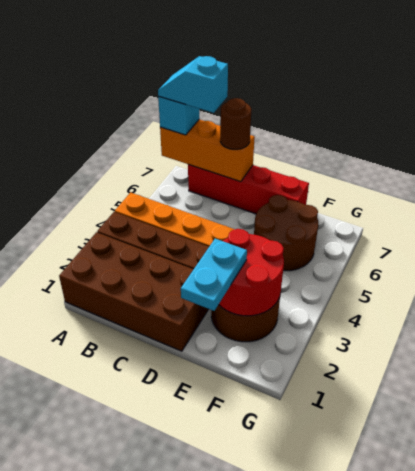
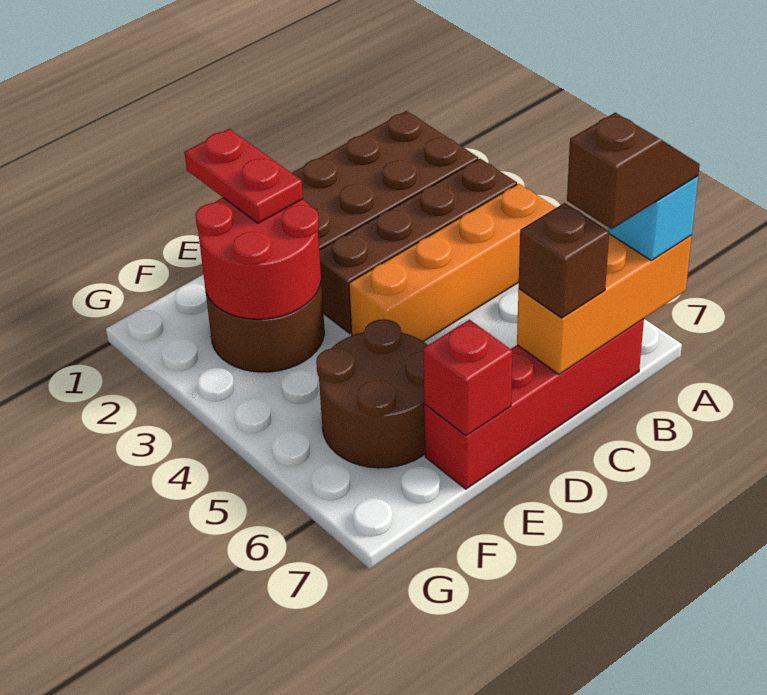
cyan slope A7:B7 level 4 top B -> brown slope A7:B7 level 4 top B
brown round brick C7 level 3 -> brown brick C7 level 3
cyan plate E1:E2 level 3 -> red plate E1:E2 level 3
none -> red brick E7 level 2

